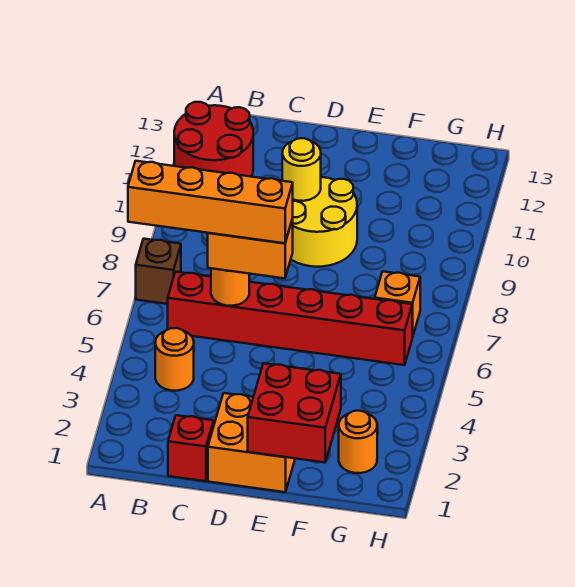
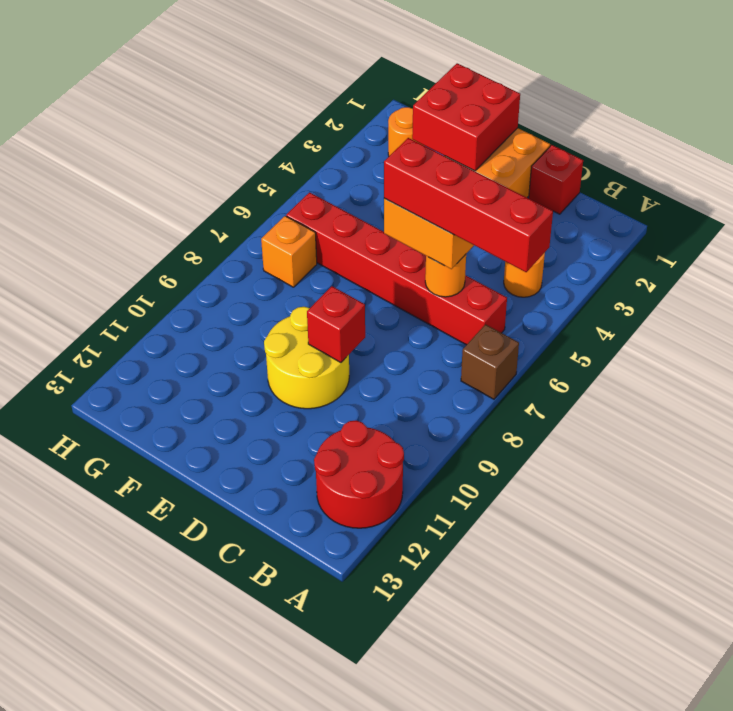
orange brick A6:D6 level 4 -> red brick A6:D6 level 4
none -> red brick D9 level 2
yellow round brick D10 level 2 -> none

